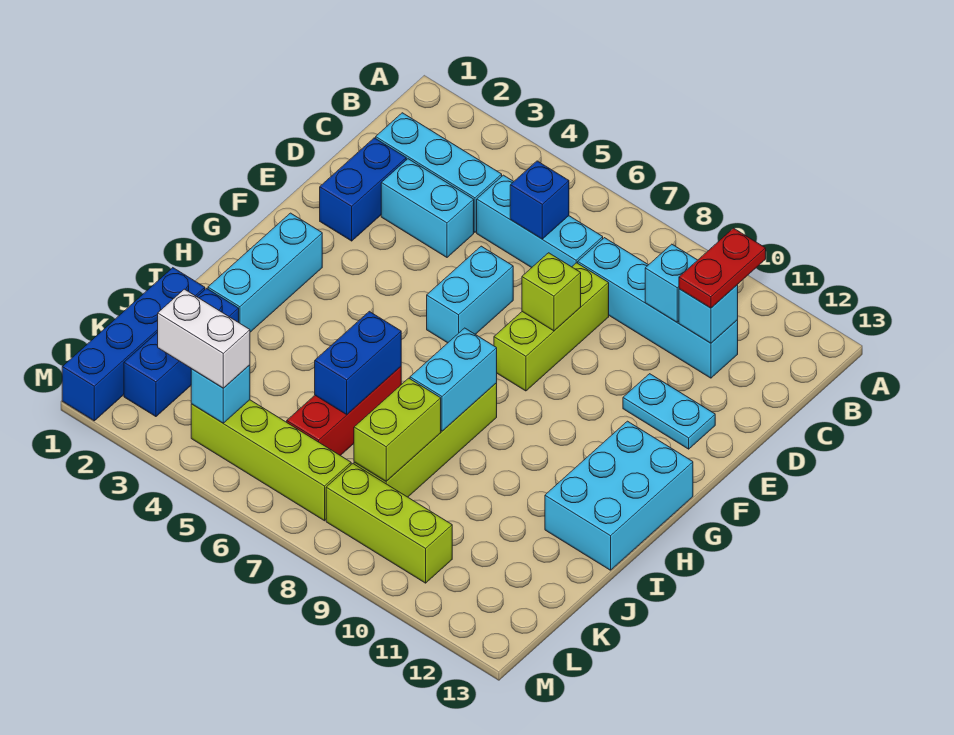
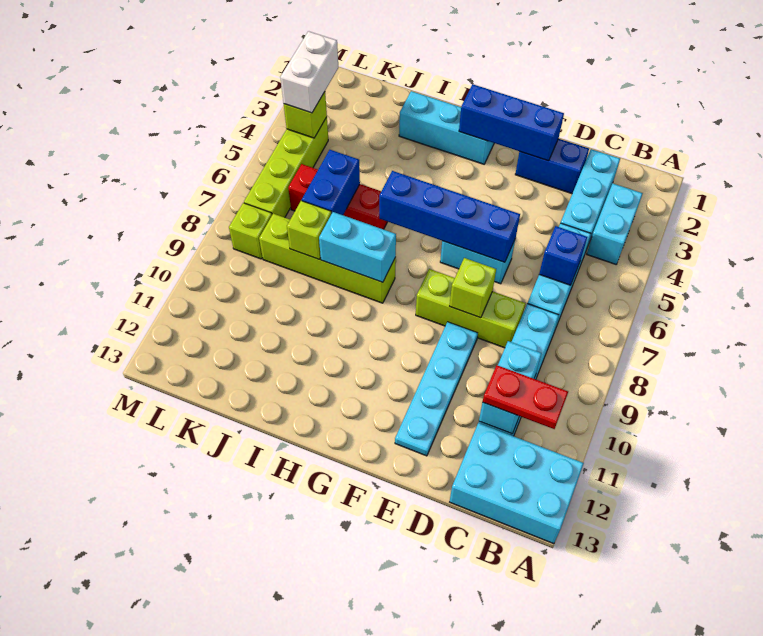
cyan brick D3:D4 level 1 -> cyan brick B3:B4 level 1
cyan plate E11:E12 level 1 -> cyan plate E9:E12 level 1
cyan brick G12:I13 level 1 -> cyan brick A12:C13 level 1
blue brick I6:J6 level 2 -> blue brick J6:J7 level 2
blue brick J1:M1 level 1 -> blue brick E6:H6 level 2
blue brick J2:L2 level 1 -> blue brick E2:G2 level 2
lime brick J8:K8 level 2 -> lime brick J8 level 2
cyan brick L4 level 2 -> lime brick L4 level 2
lime brick L8:L10 level 1 -> lime brick L8 level 1

